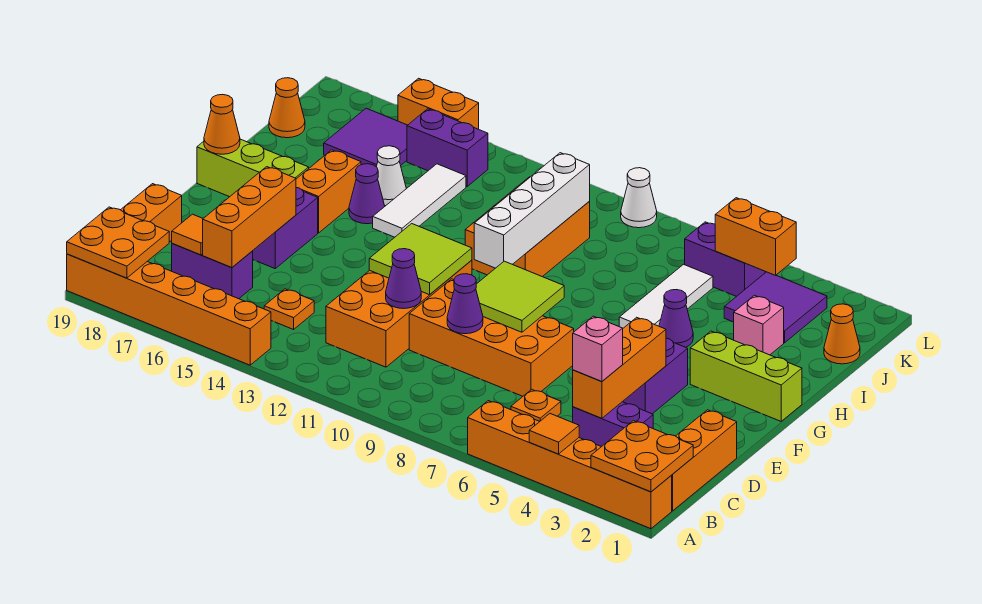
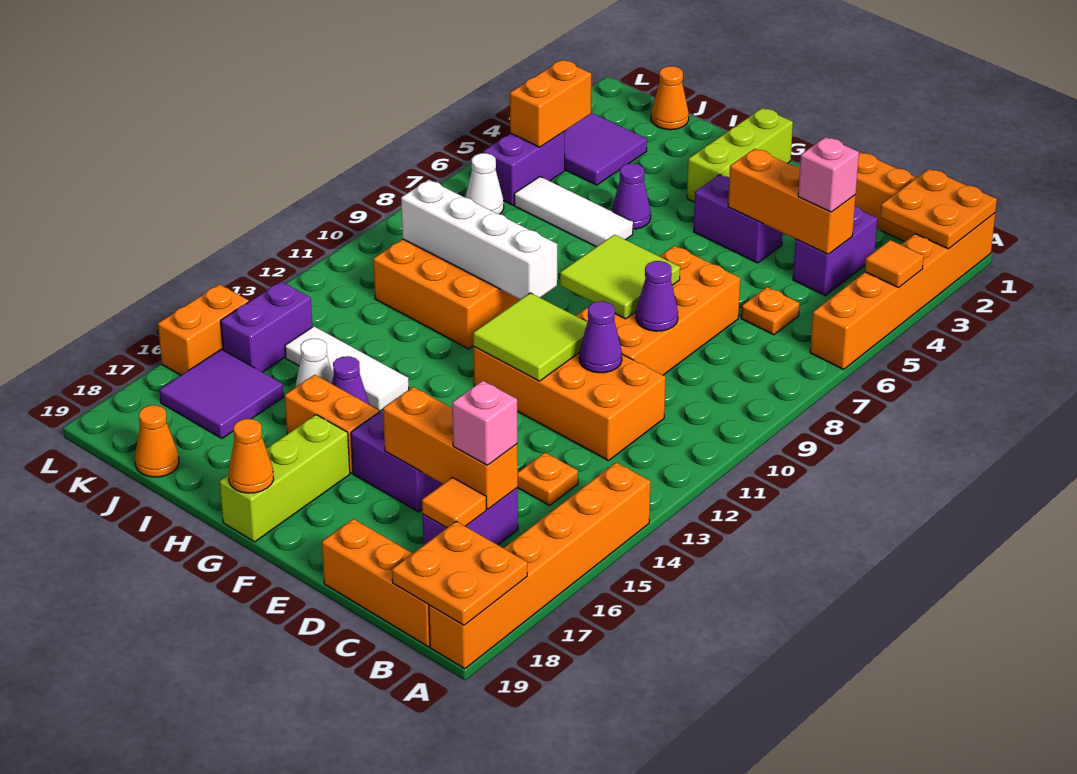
pink brick I3 level 1 -> pink brick C16 level 3
white cone L9 level 1 -> white cone K7 level 1

